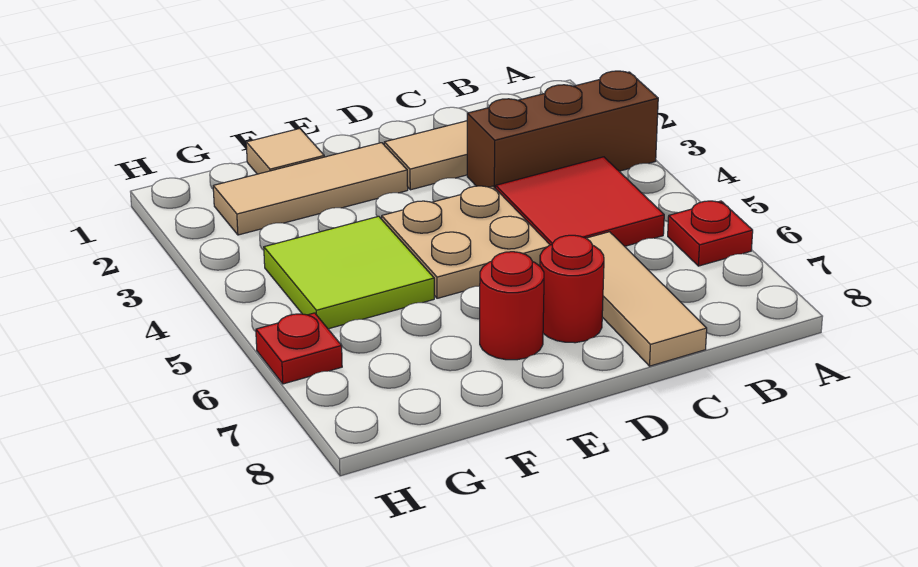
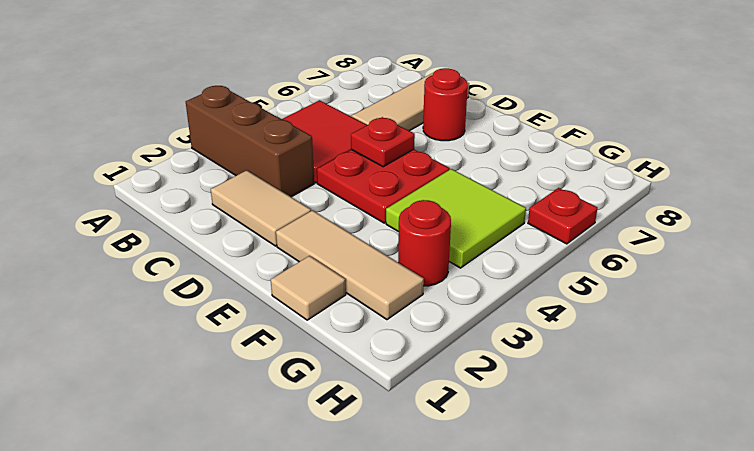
red plate A6 level 1 -> red plate D5 level 2
tan plate D4:E5 level 1 -> red plate D4:E5 level 1
red round brick E7 level 1 -> red round brick G3 level 1

